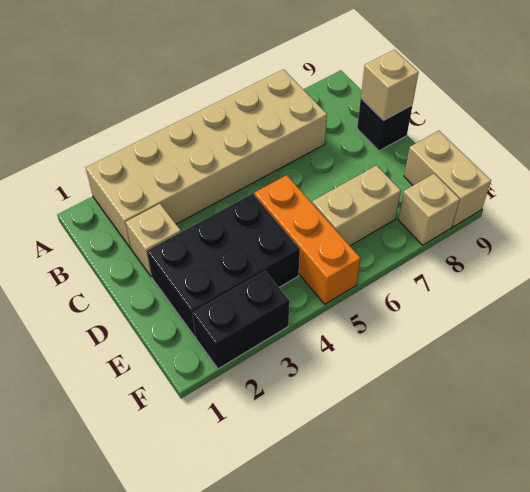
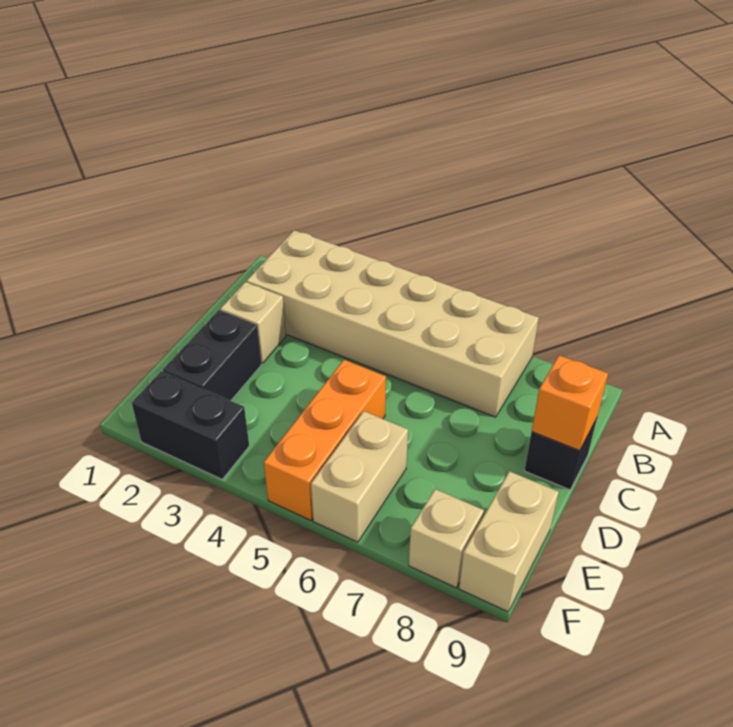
tan brick C9 level 2 -> orange brick C9 level 2
black brick D2:E4 level 1 -> black brick D2:E2 level 1
tan brick E6:E7 level 1 -> tan brick E6:F6 level 1

